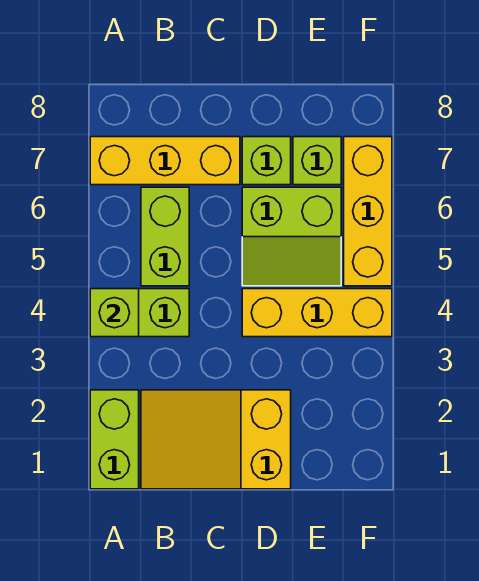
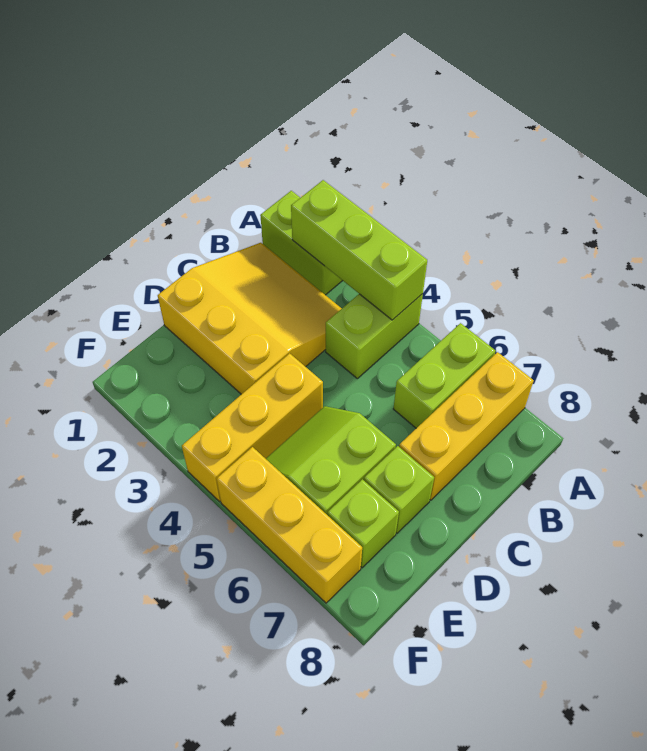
lime brick A4 level 2 -> lime brick A2:A4 level 2
yellow slope B1:D2 level 1 top D -> yellow slope B1:D3 level 1 top D
lime brick B5:B6 level 1 -> lime brick A6:B6 level 1

